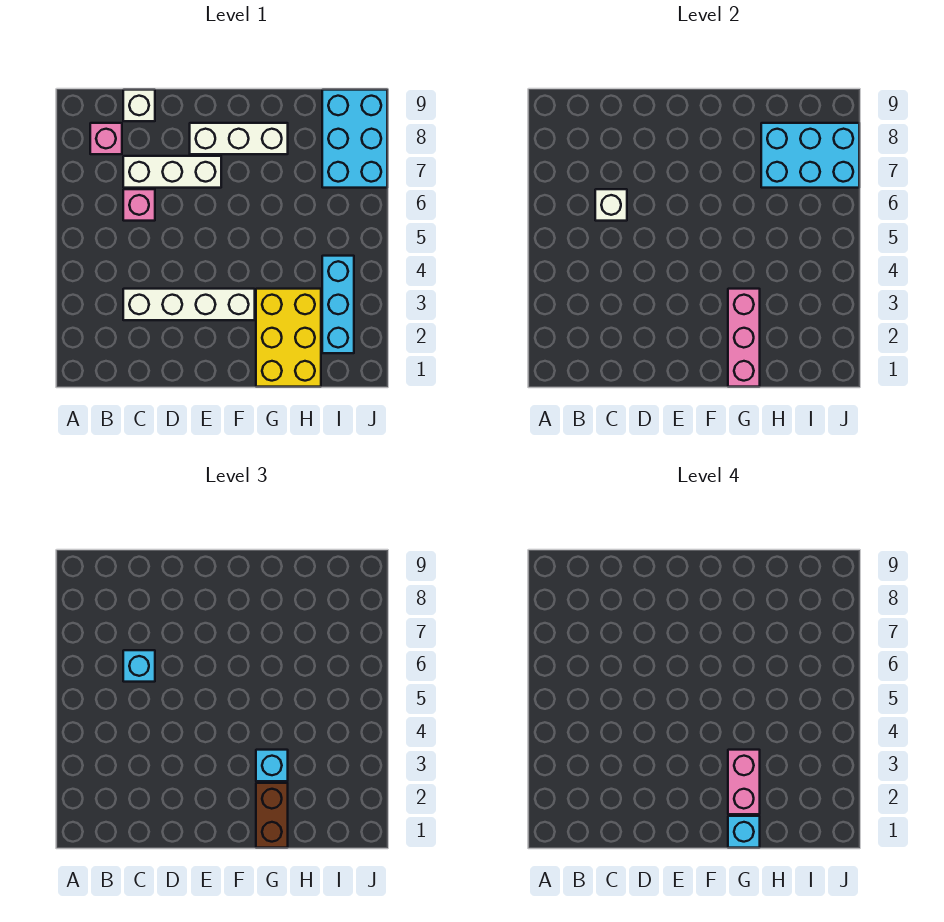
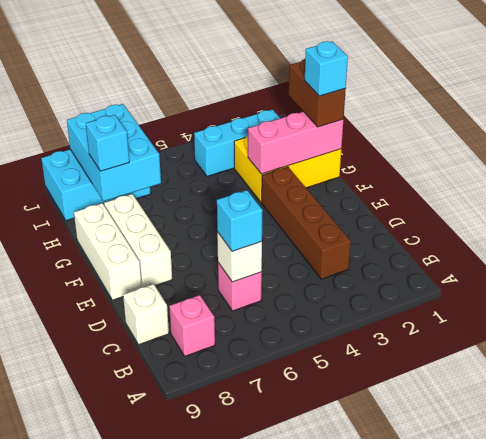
white brick C3:F3 level 1 -> brown brick C3:F3 level 1
white brick C7:E7 level 1 -> white brick E9:G9 level 1
brown brick G1:G2 level 3 -> brown brick G1:H1 level 3
pink brick G2:G3 level 4 -> none
cyan brick G3 level 3 -> cyan brick H8 level 3

